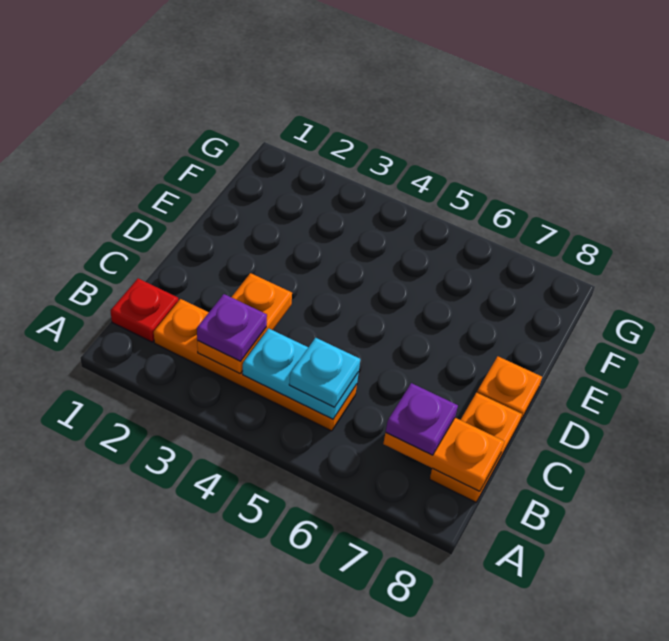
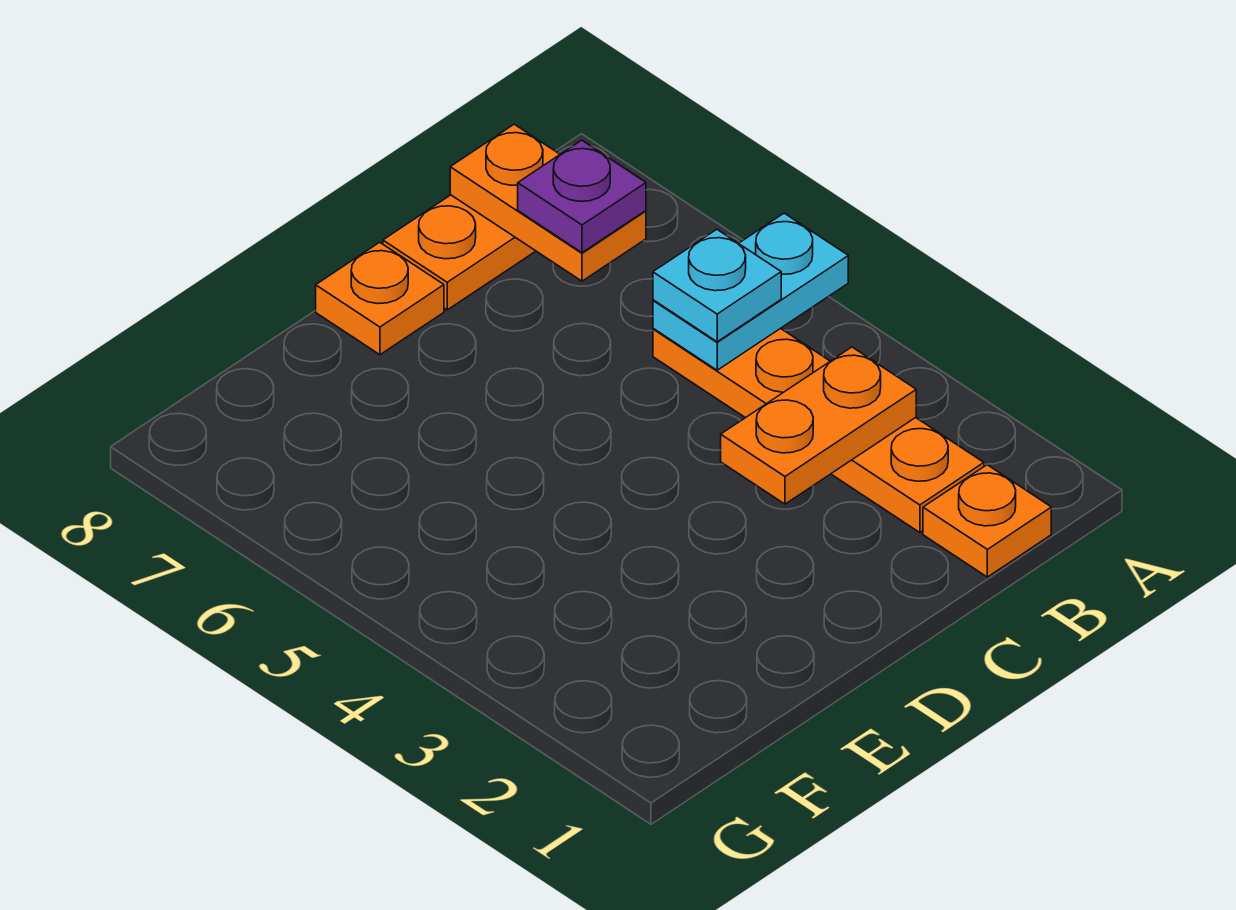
red plate B1 level 1 -> orange plate B1 level 1
purple plate B3 level 3 -> none
cyan plate B4:B5 level 2 -> cyan plate A5:B5 level 2

